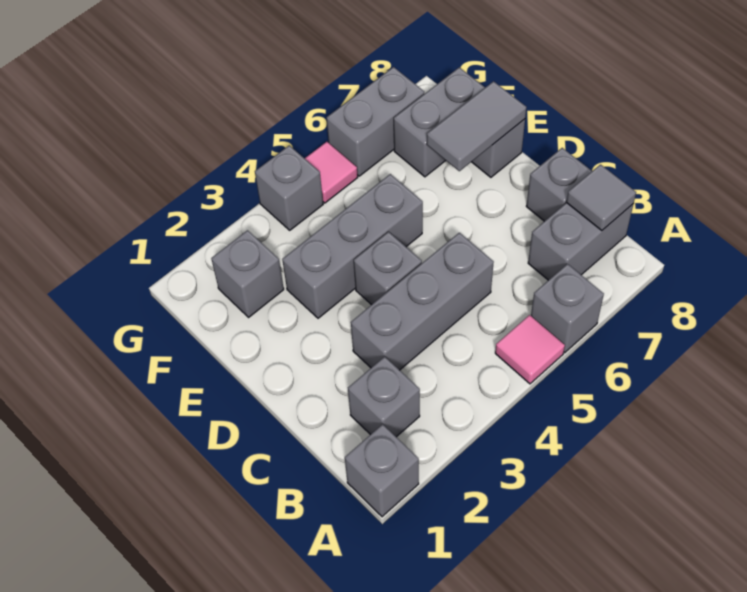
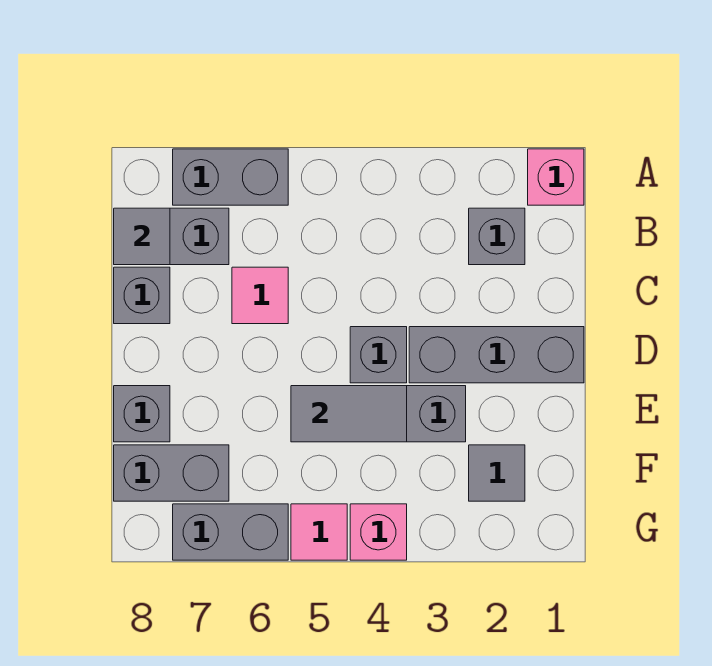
grey brick A1 level 1 -> pink brick A1 level 1
pink tile A5 level 1 -> pink tile C6 level 1
grey brick A6 level 1 -> grey brick A6:A7 level 1
grey brick C3:C5 level 1 -> grey brick D1:D3 level 1
grey tile E7:E8 level 2 -> grey tile E4:E5 level 2
grey brick F2 level 1 -> grey tile F2 level 1
grey brick G4 level 1 -> pink brick G4 level 1

